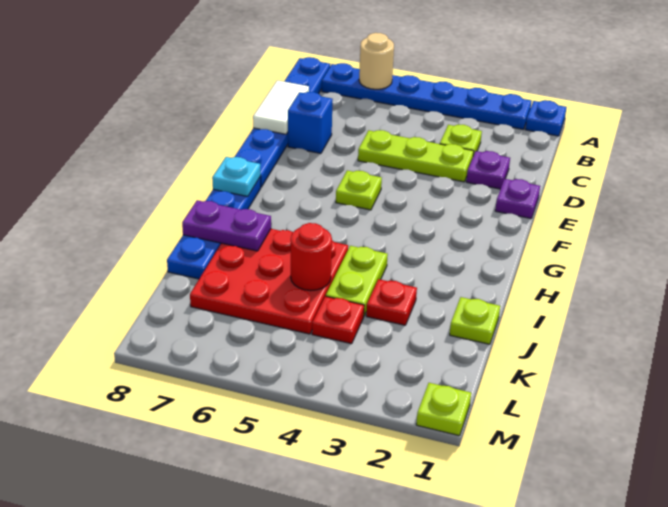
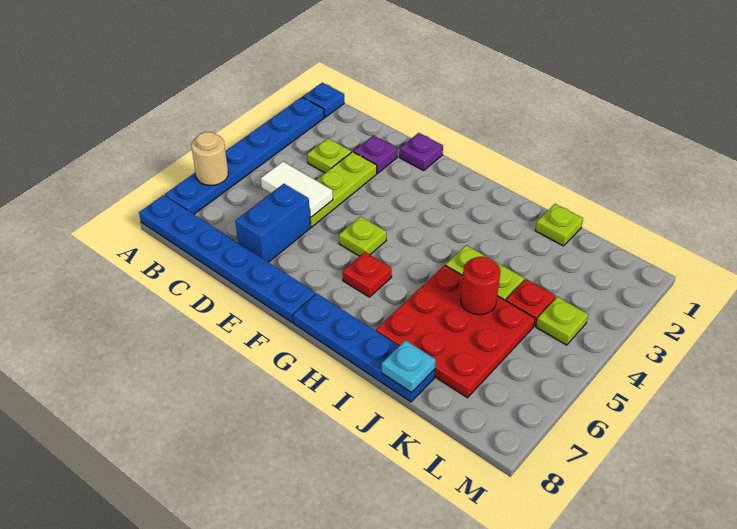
white tile C8:D8 level 2 -> white tile C5:D5 level 2
blue brick D7 level 1 -> blue brick D6:D7 level 1
cyan plate G8 level 2 -> cyan plate J8 level 2
purple plate I7:I8 level 2 -> none
red plate J3 level 1 -> red plate G6 level 1
lime plate M1 level 1 -> lime plate L4 level 1

